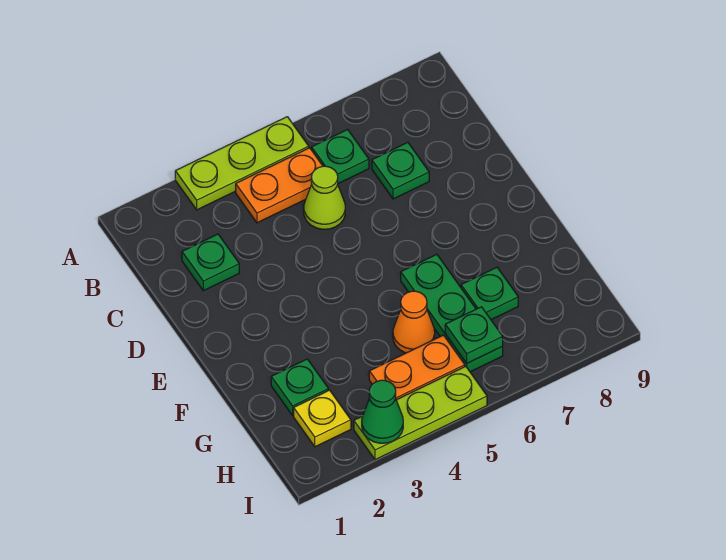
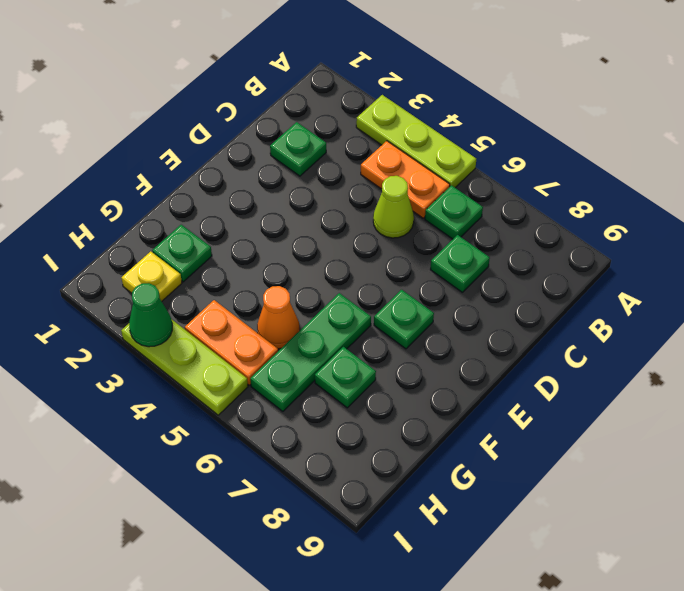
green plate H6 level 2 -> green plate E7 level 1

